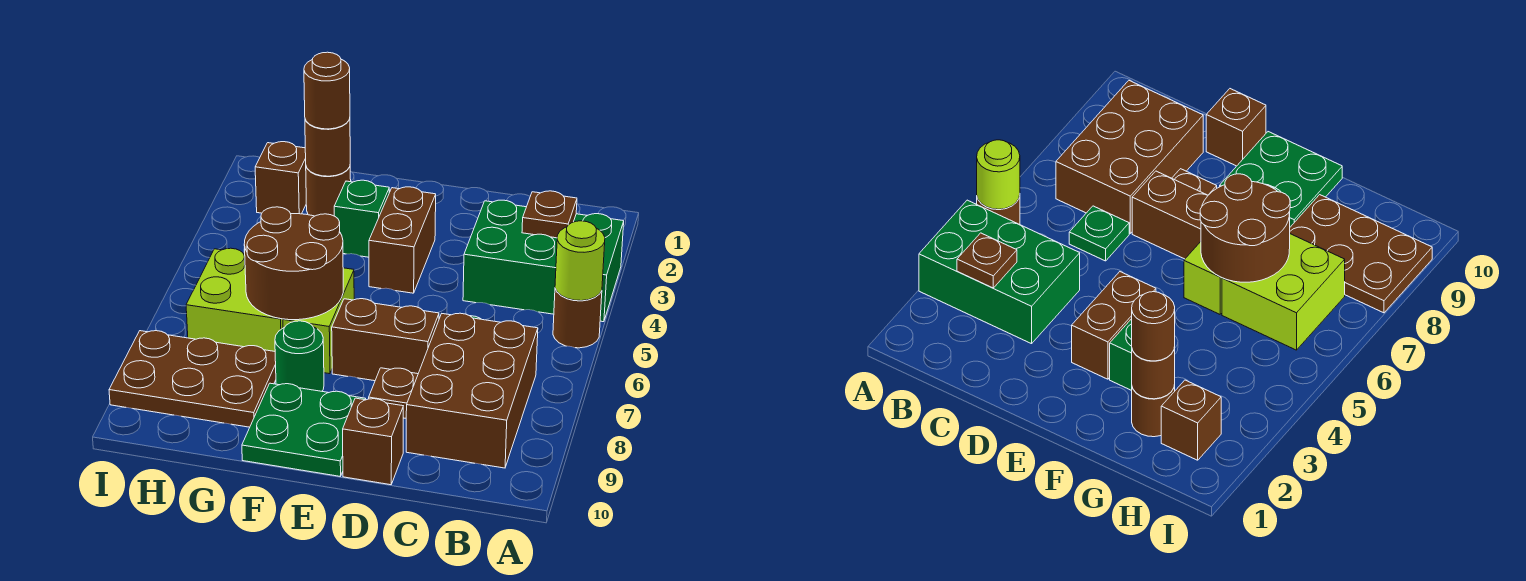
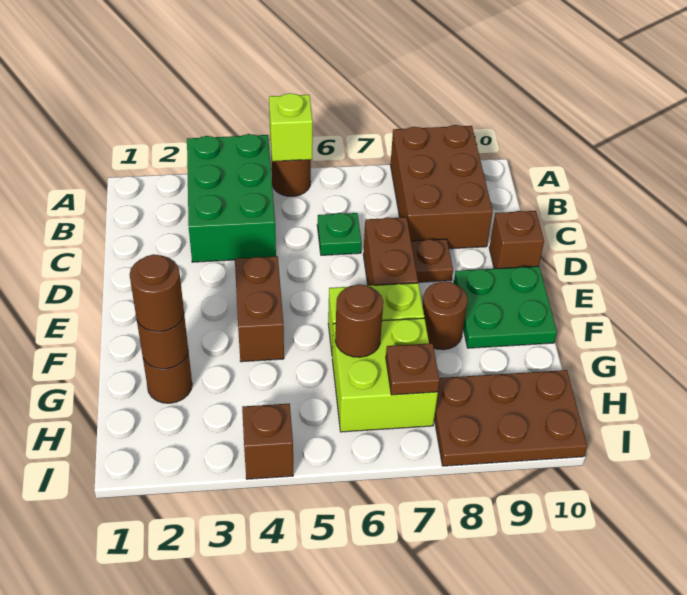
lime round brick A5 level 2 -> lime brick A5 level 2
brown plate B3 level 2 -> brown plate H7 level 2
brown brick B7:C9 level 1 -> brown brick A8:C9 level 1
brown brick E3:E4 level 1 -> brown brick E4:F4 level 1
green brick F3 level 1 -> none
brown round brick F6:G7 level 2 -> brown round brick G6 level 2
green round brick F8 level 1 -> brown round brick F8 level 1
brown plate G8:I9 level 1 -> brown plate H8:I10 level 1
brown brick H2 level 1 -> brown brick I4 level 1

